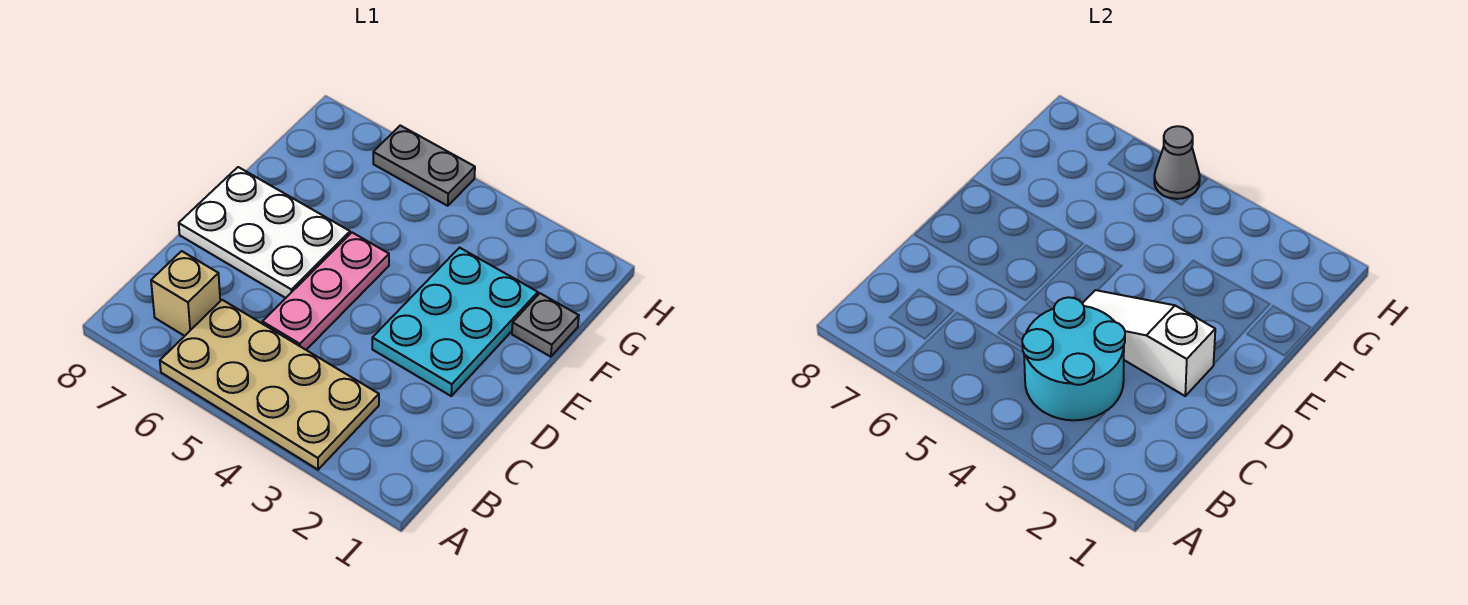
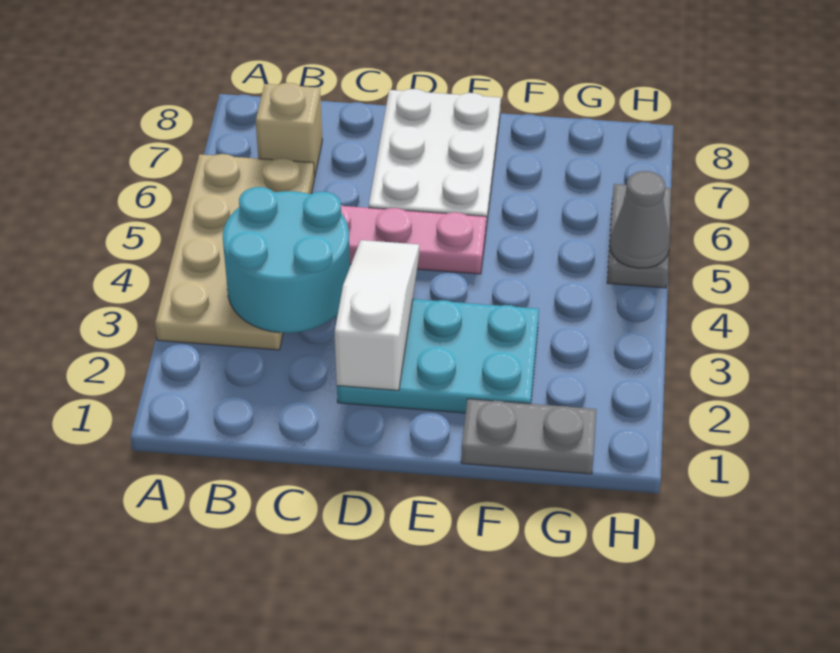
grey plate F1 level 1 -> grey plate F1:G1 level 1

